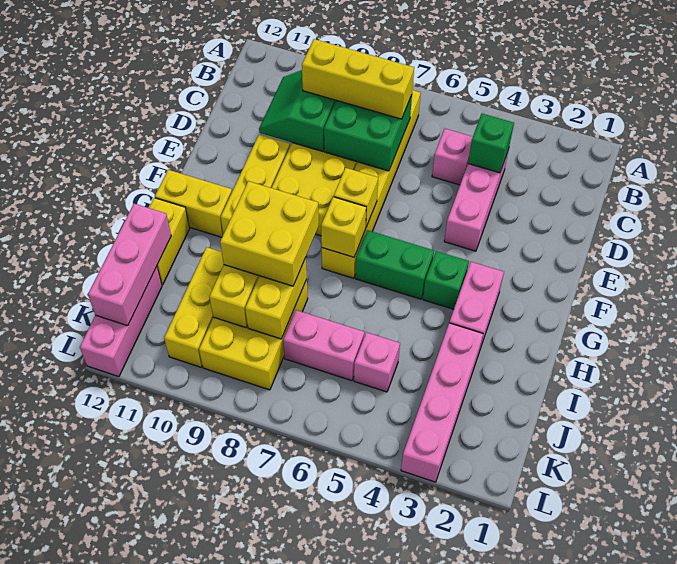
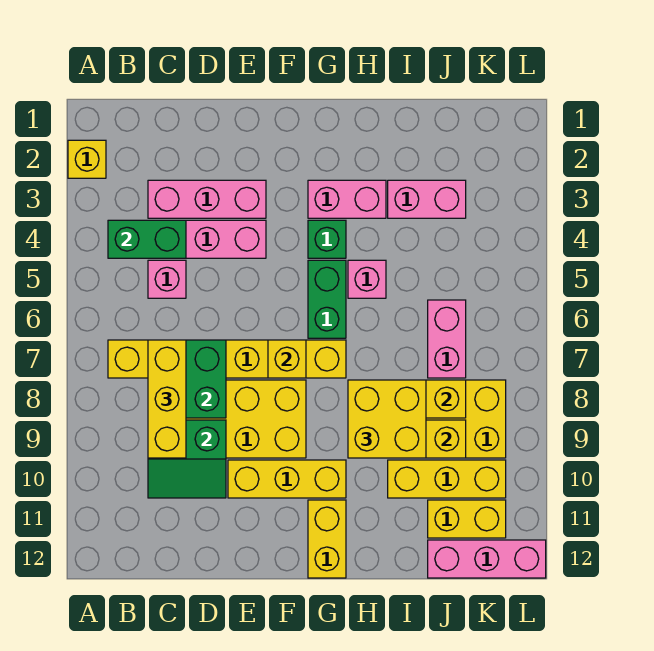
green brick C4 level 2 -> green brick B4:C4 level 2
yellow brick G7 level 2 -> yellow brick A2 level 1
yellow brick H12:I12 level 1 -> yellow brick J11:K11 level 1
pink brick I3:L3 level 1 -> pink brick I3:J3 level 1
pink brick I12:K12 level 2 -> pink brick C3:E3 level 1
pink brick J5 level 1 -> pink brick H5 level 1

